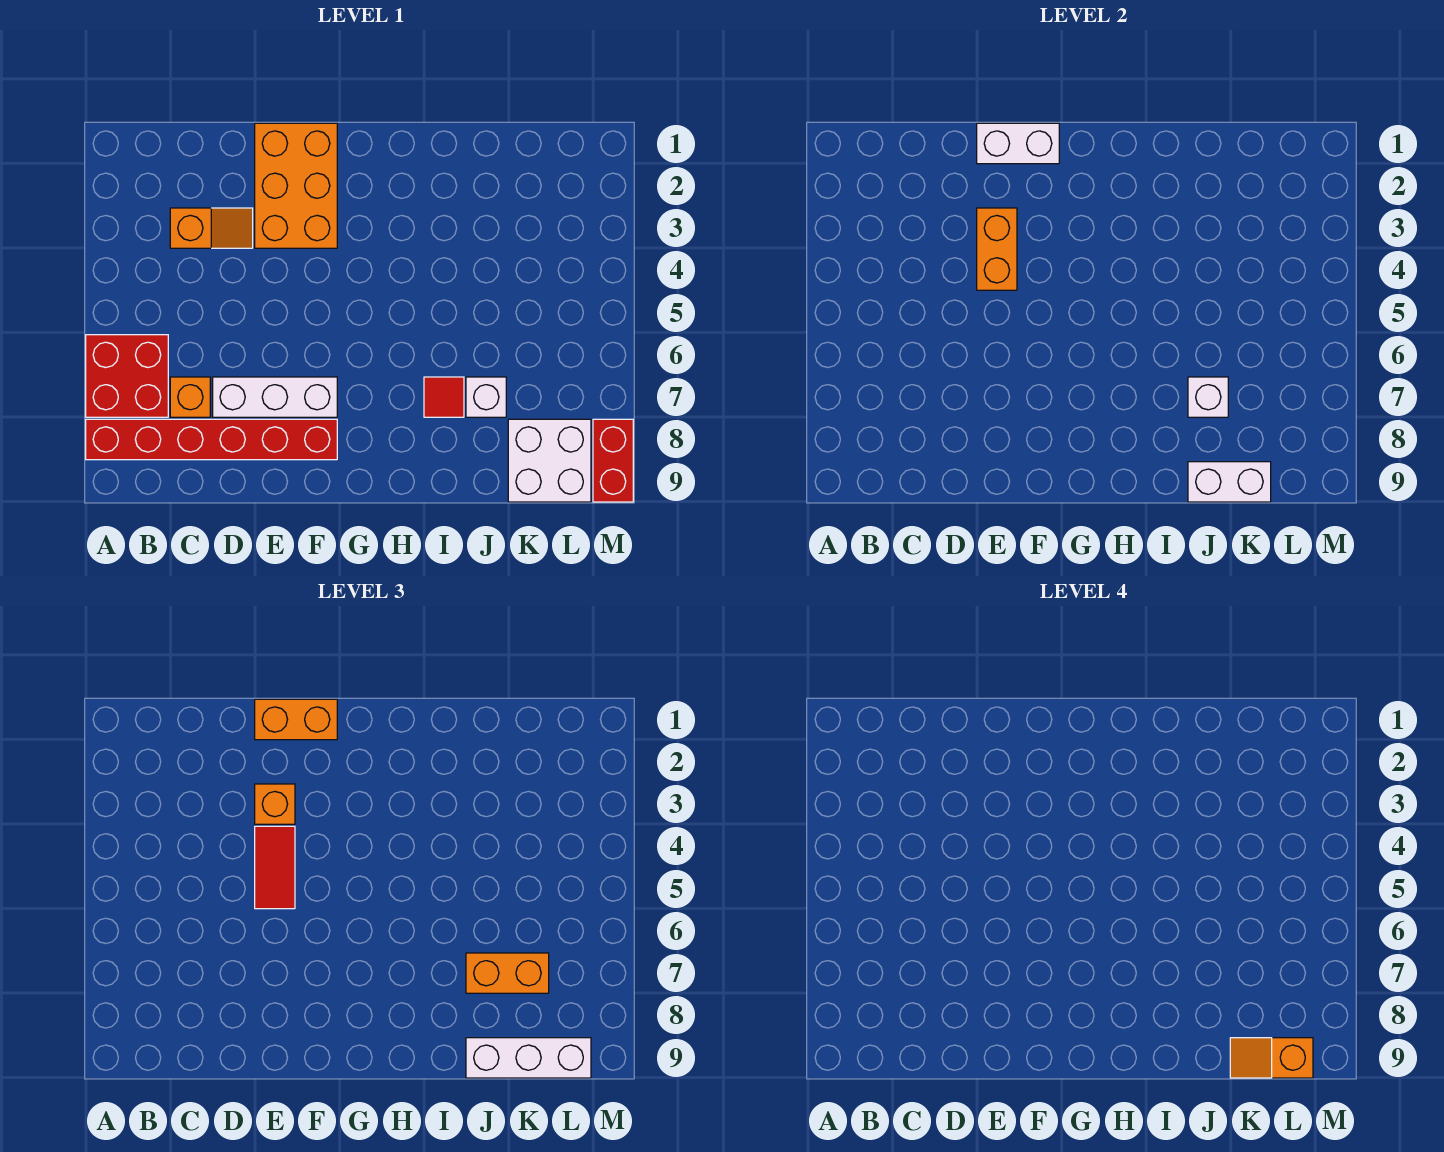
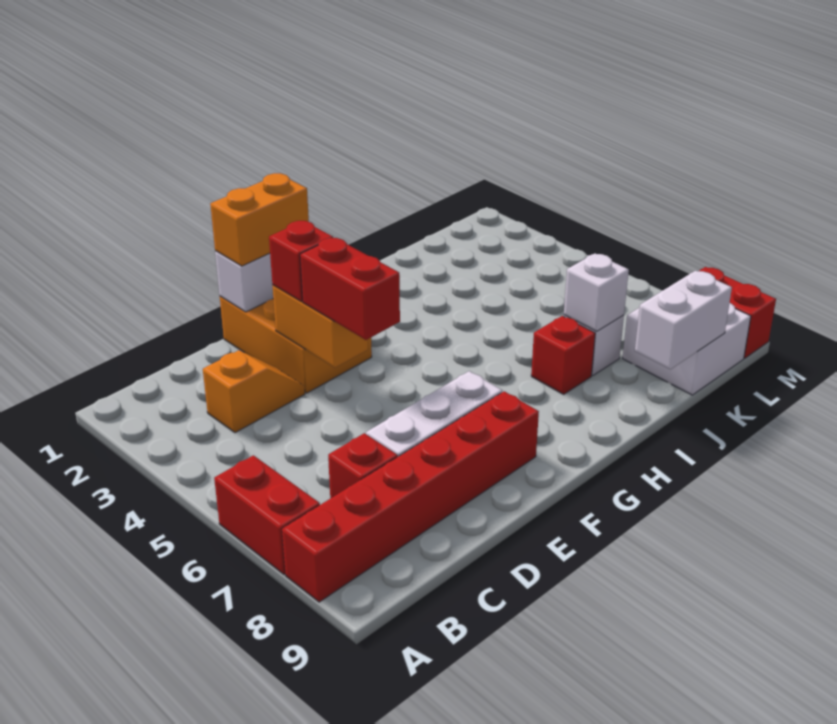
red brick A6:B7 level 1 -> red brick A6:A7 level 1
orange brick C7 level 1 -> red brick C7 level 1
orange brick E3 level 3 -> red brick E3 level 3
red tile E4:E5 level 3 -> red brick E4:E5 level 3
red tile I7 level 1 -> red brick I7 level 1
orange brick J7:K7 level 3 -> none
white brick J9:L9 level 3 -> none
orange slope K9:L9 level 4 top L -> none

